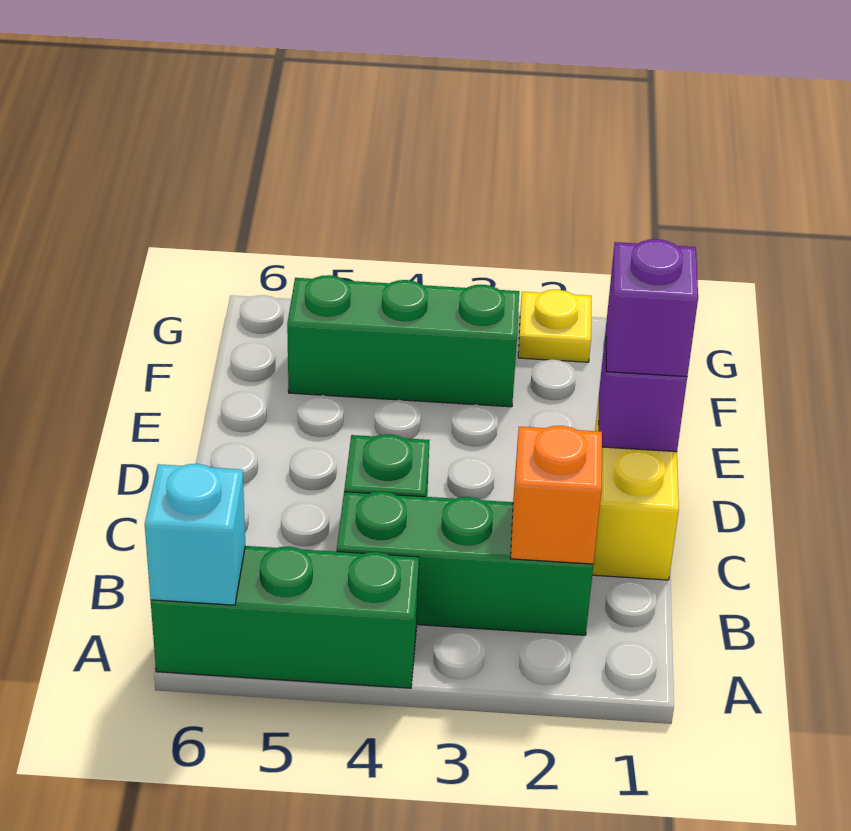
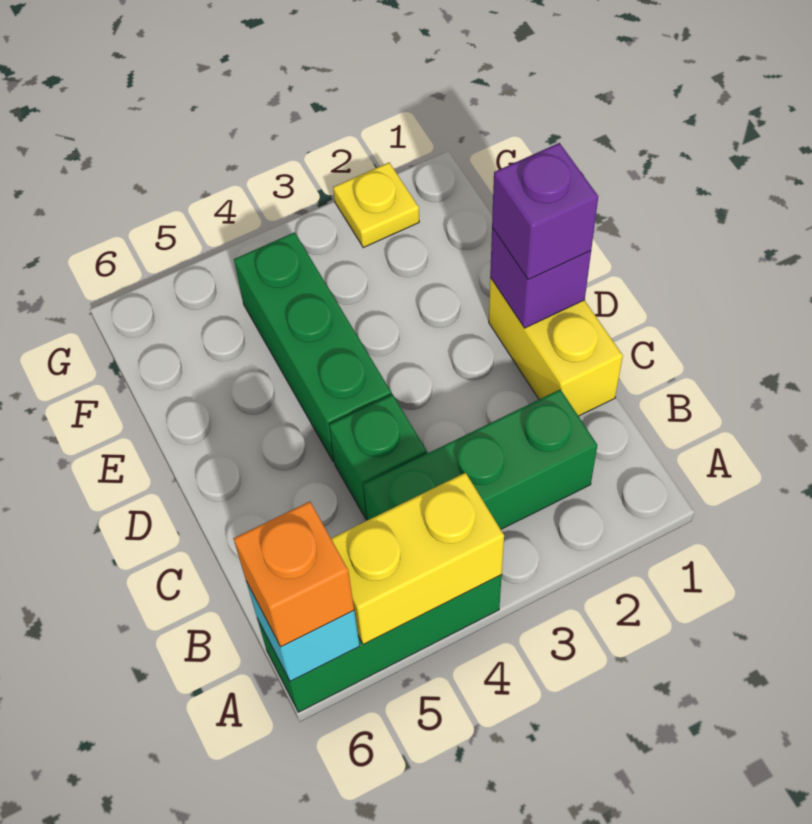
none -> yellow brick A4:A5 level 2
orange brick B2 level 2 -> orange brick A6 level 3
green brick F3:F5 level 1 -> green brick D4:F4 level 1

